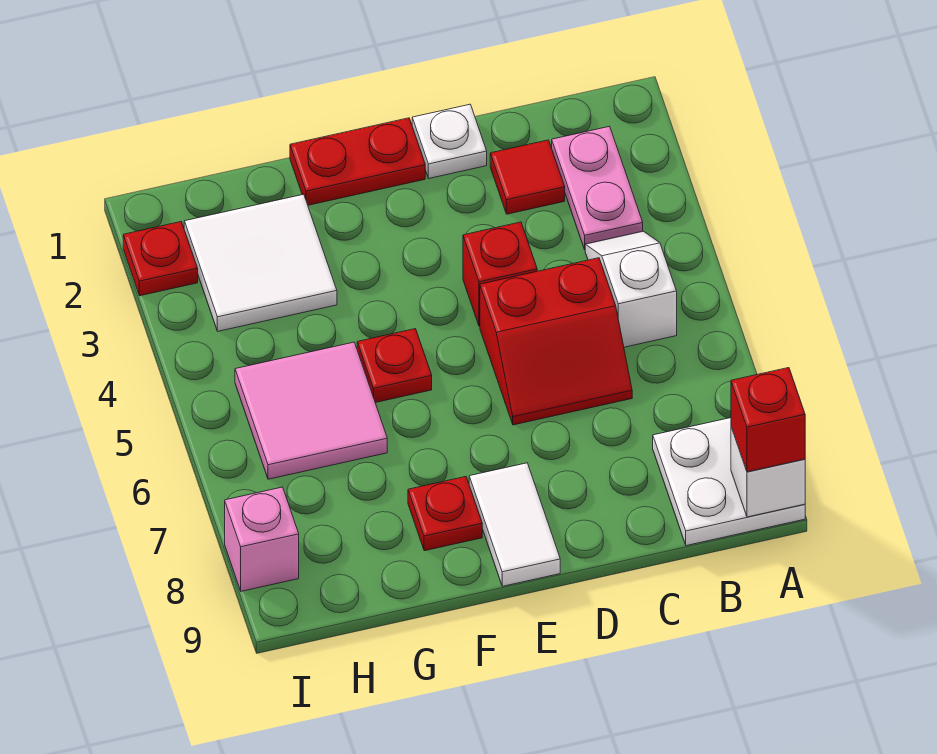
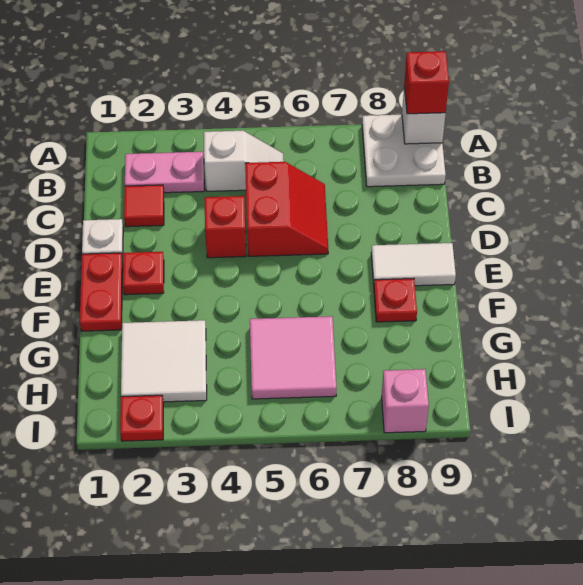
white slope B4:B5 level 1 top 5 -> white slope B4:B5 level 1 top 4
red plate F5 level 1 -> red plate E2 level 1

